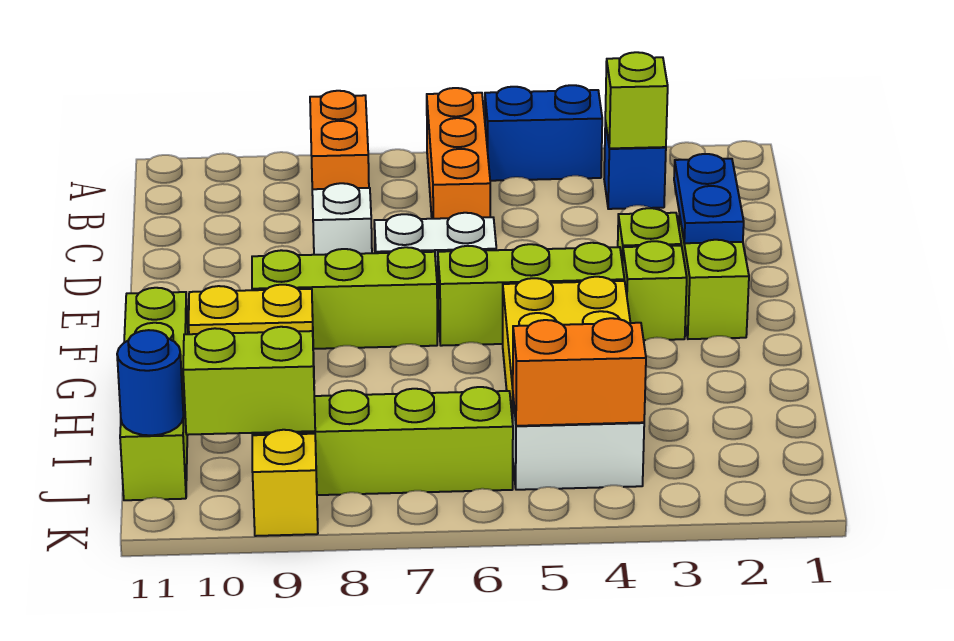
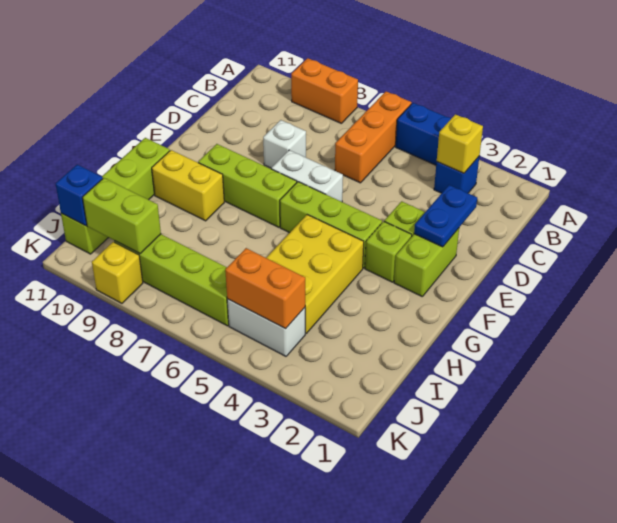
orange brick A8:B8 level 1 -> orange brick A8:A9 level 1
lime brick B3 level 2 -> yellow brick B3 level 2
blue round brick J11 level 2 -> blue brick J11 level 2

